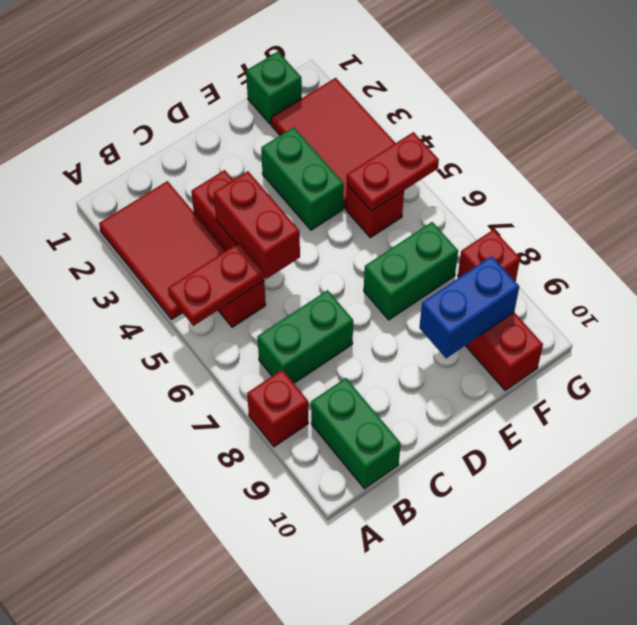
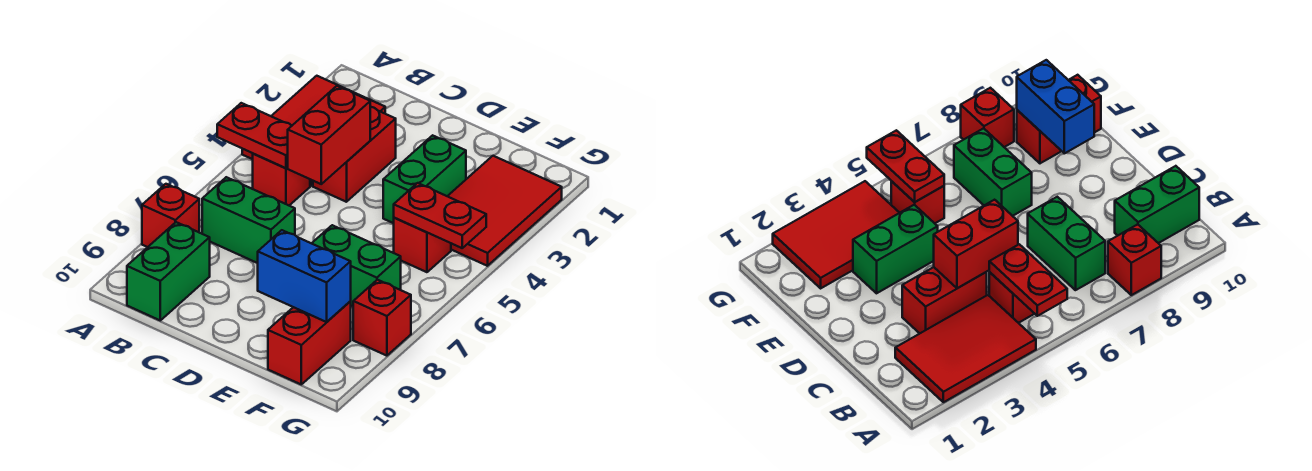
green brick F1 level 1 -> none

